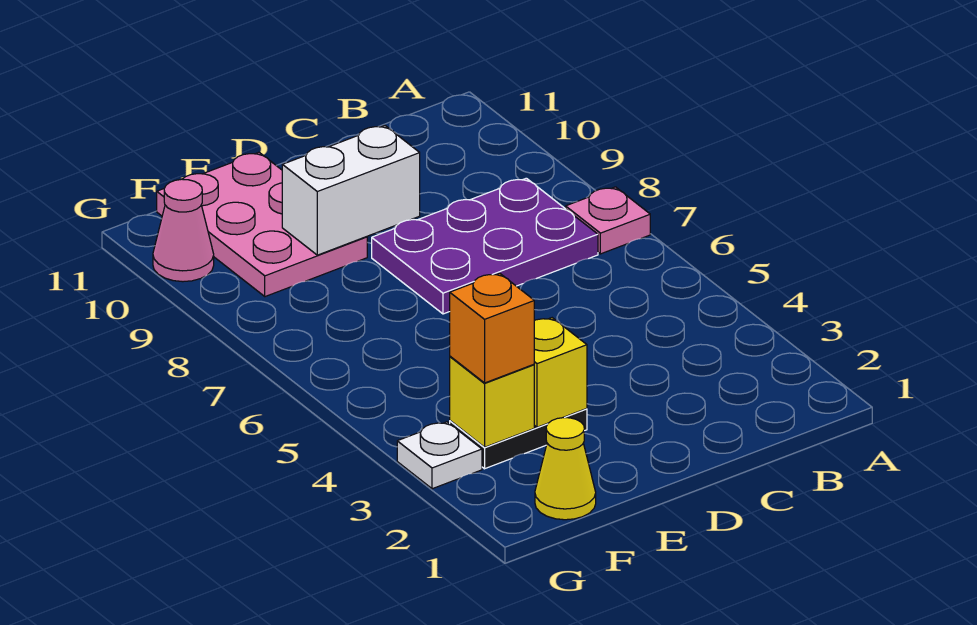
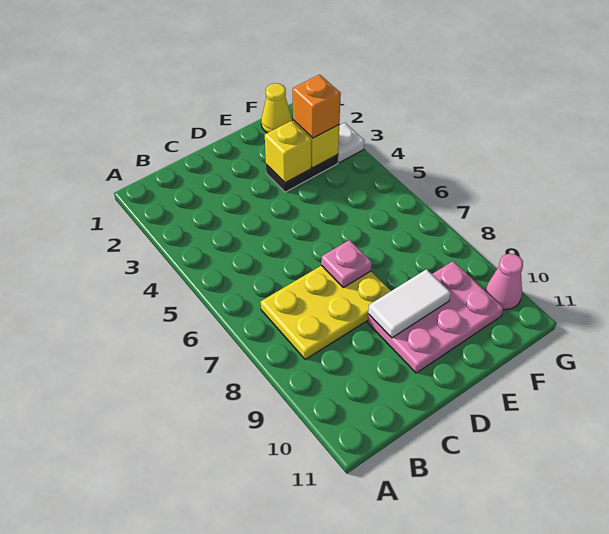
pink plate A7 level 1 -> pink plate D7 level 2
purple plate B7:D8 level 1 -> yellow plate B7:D8 level 1
white brick D9:E9 level 2 -> white tile D9:E9 level 2
pink plate E9:F11 level 1 -> pink plate D9:F10 level 1

